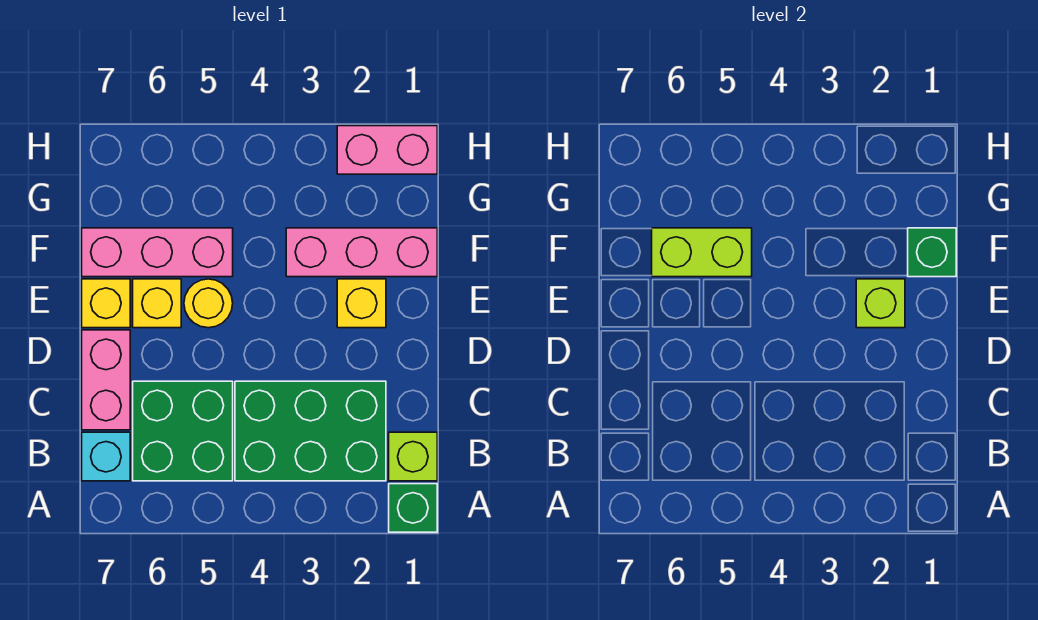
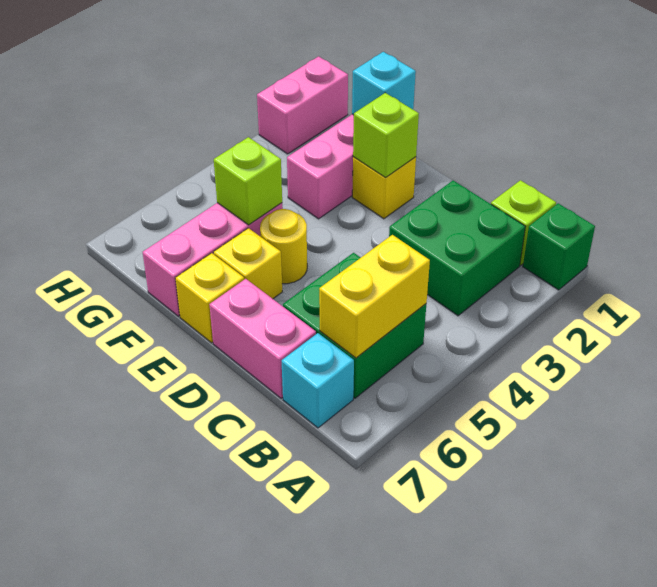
green brick B2:C4 level 1 -> green brick B2:C3 level 1
none -> yellow brick B5:B6 level 2
green brick F1 level 2 -> cyan brick F1 level 2
lime brick F5:F6 level 2 -> lime brick F5 level 2

